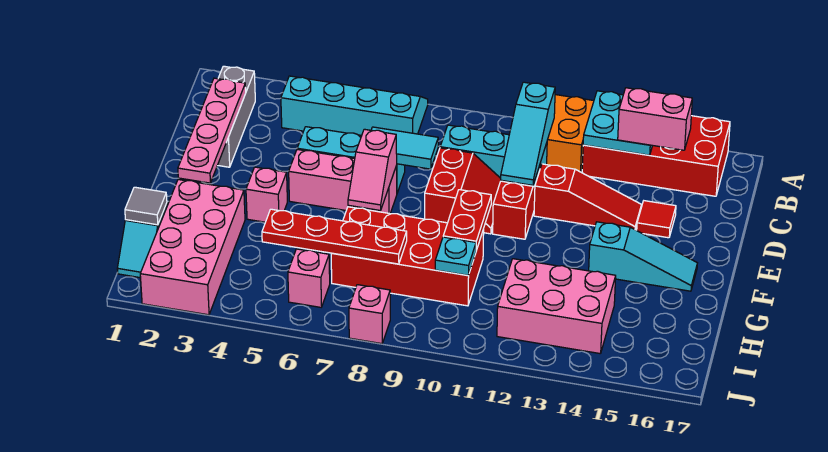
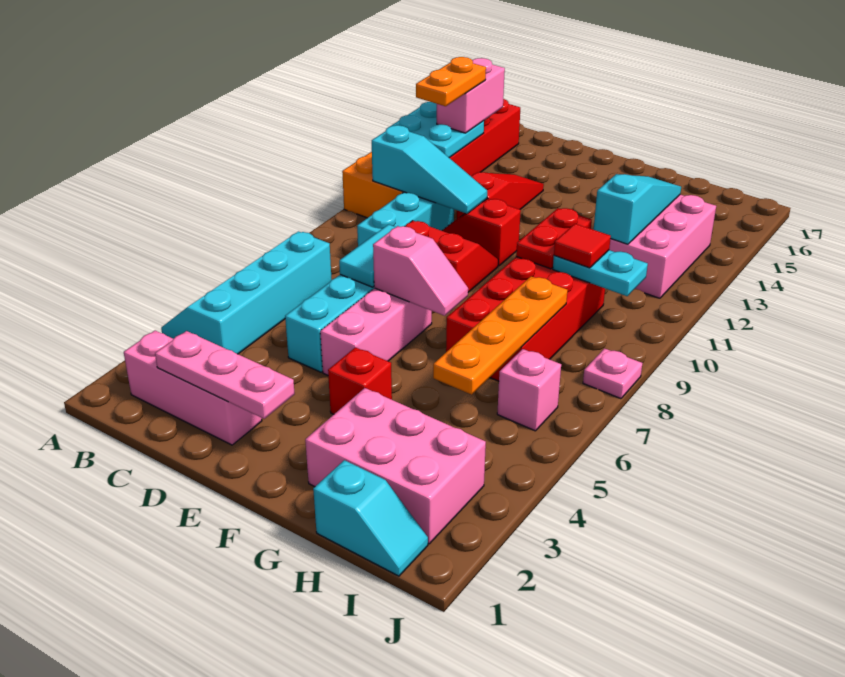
grey brick B2:D2 level 1 -> pink brick B2:D2 level 1
none -> orange plate B13:B14 level 4
pink plate C2:F2 level 2 -> pink plate C2:E2 level 2
red tile D15 level 1 -> red tile H10 level 3
pink brick F4 level 1 -> red brick F4 level 1
red plate F10:G10 level 2 -> red plate G10:G11 level 2
cyan slope F14:F16 level 1 top 14 -> cyan slope H12:H14 level 2 top 12
pink brick G2:J3 level 1 -> pink brick G2:I3 level 1
grey tile H1 level 2 -> none
red plate H5:H8 level 2 -> orange plate H5:H8 level 2
cyan plate H10 level 2 -> cyan plate H10:I10 level 2
pink brick J8 level 1 -> pink plate J8 level 1

